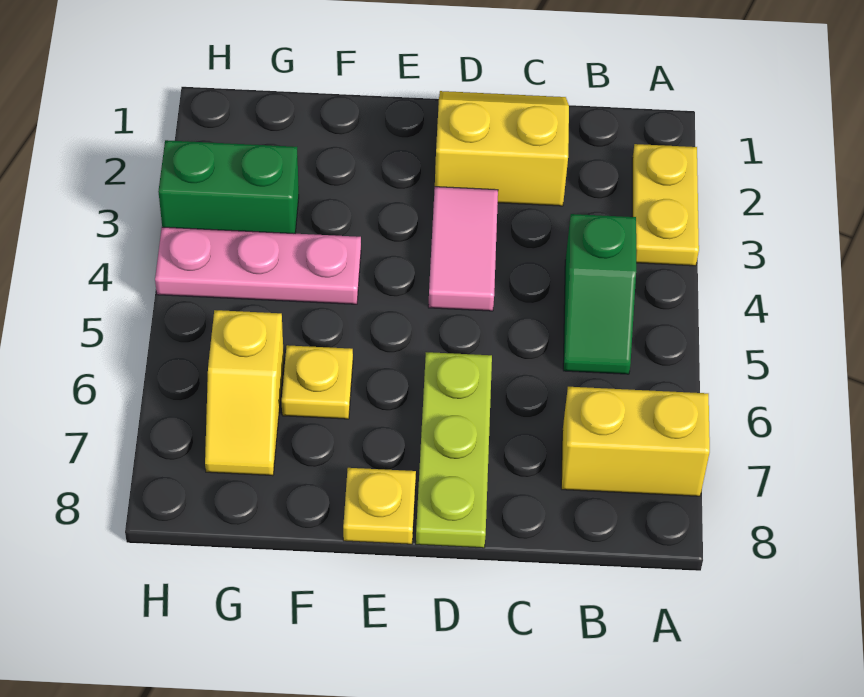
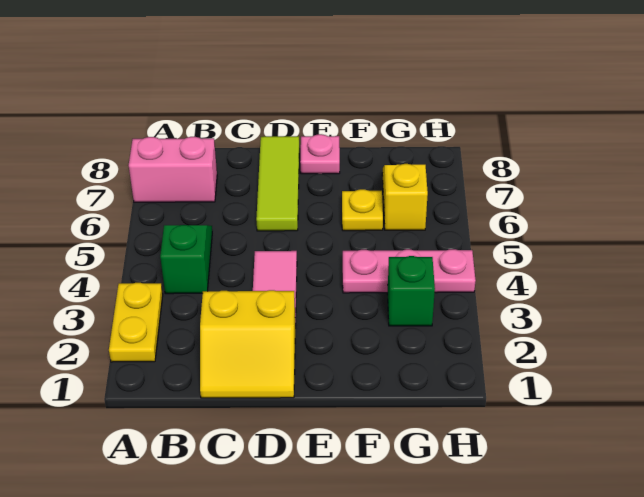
yellow brick A7:B7 level 1 -> pink brick A7:B7 level 1
lime plate D6:D8 level 1 -> lime tile D6:D8 level 1
yellow plate E8 level 1 -> pink plate E8 level 1
green brick G3:H3 level 1 -> green brick G3 level 1

